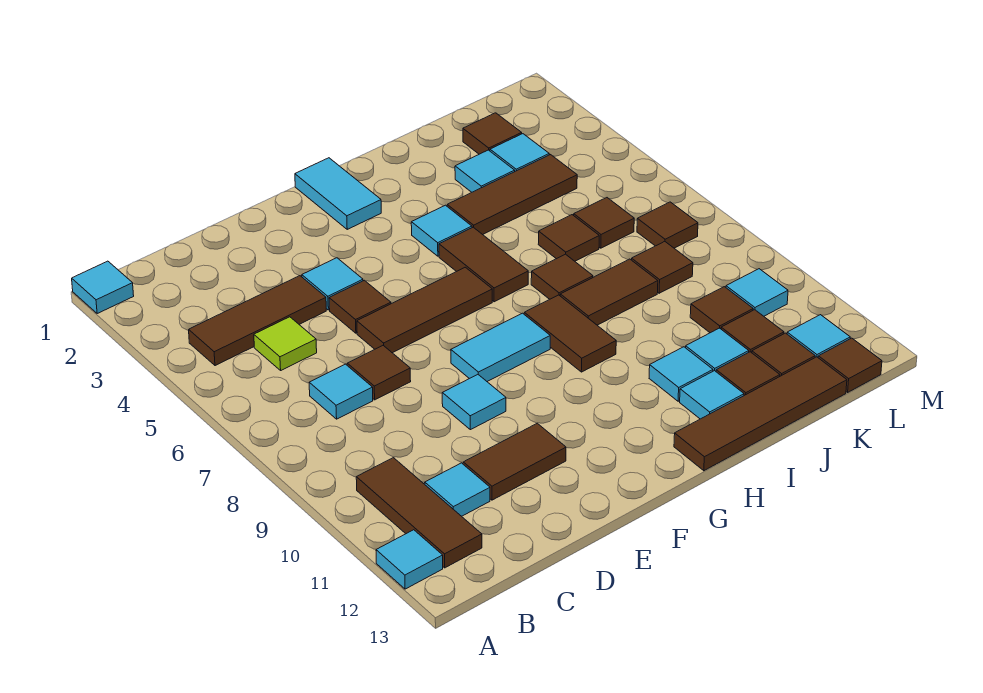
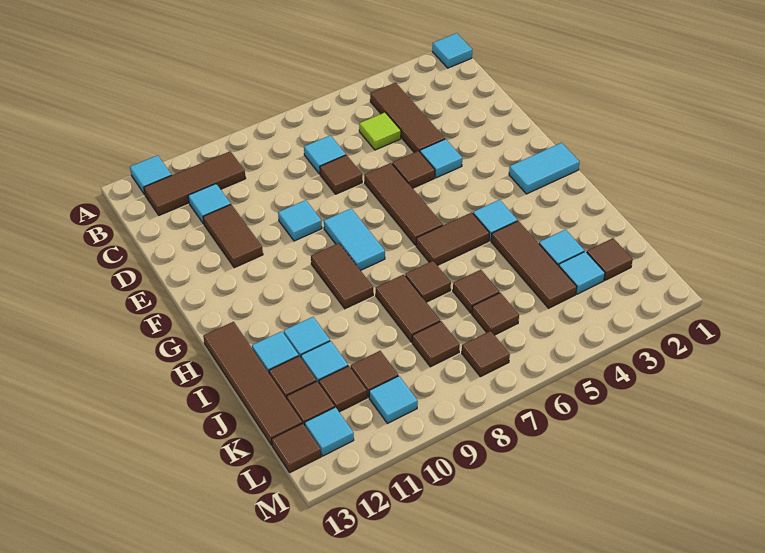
brown tile H8:H9 level 1 -> brown tile G9:H9 level 1

